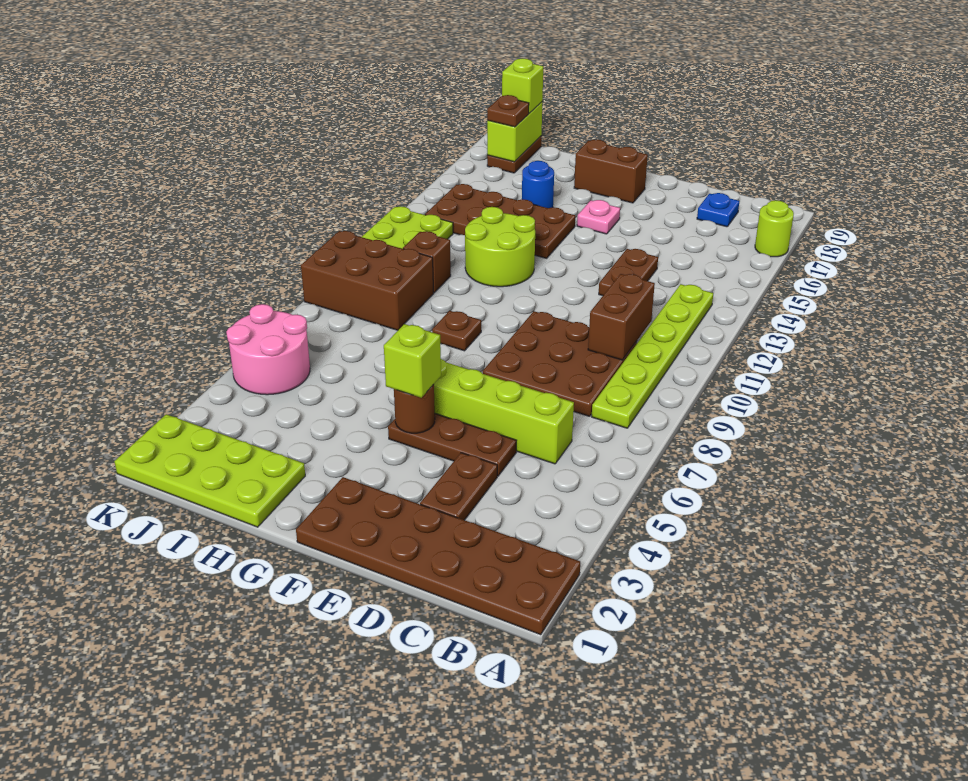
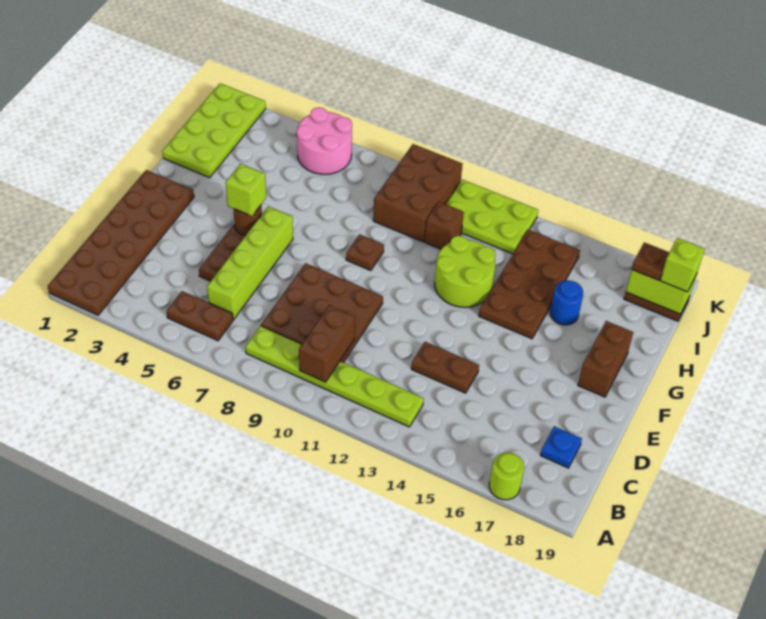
brown brick C10:C11 level 2 -> brown brick B10:C10 level 2
brown plate D3:D4 level 1 -> brown plate B5:B6 level 1
pink plate F16 level 1 -> none

